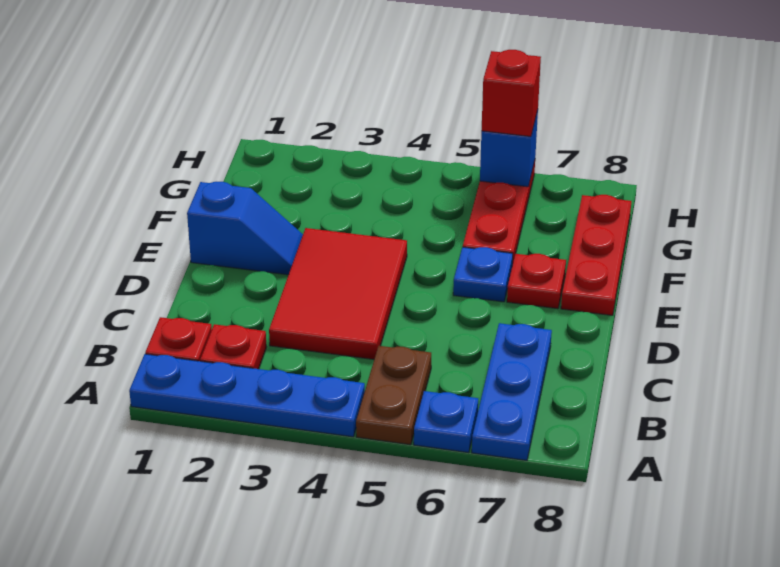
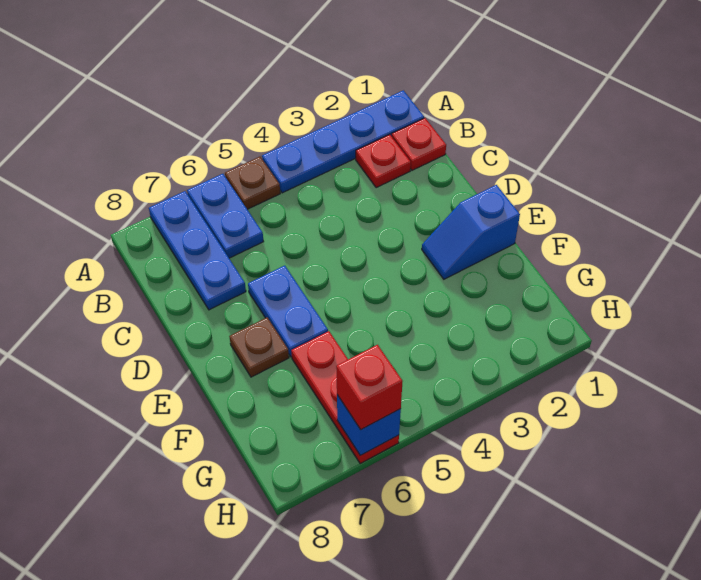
brown plate A5:B5 level 1 -> brown plate A5 level 1
blue plate A6 level 1 -> blue plate A6:B6 level 1
red tile C3:E4 level 1 -> none
blue plate E6 level 1 -> blue plate D6:E6 level 1
red plate E7 level 1 -> brown plate E7 level 1
red plate E8:G8 level 1 -> none

